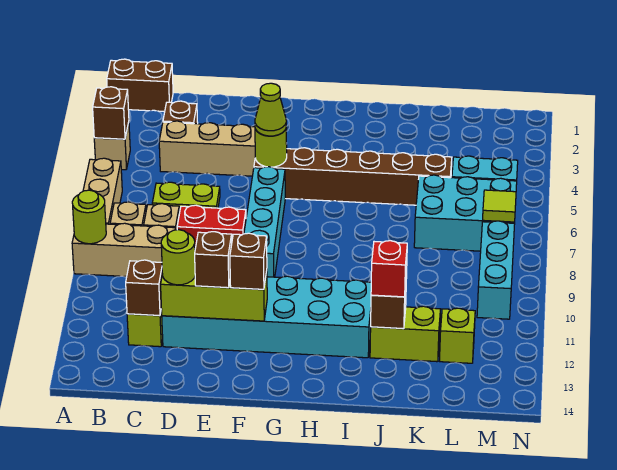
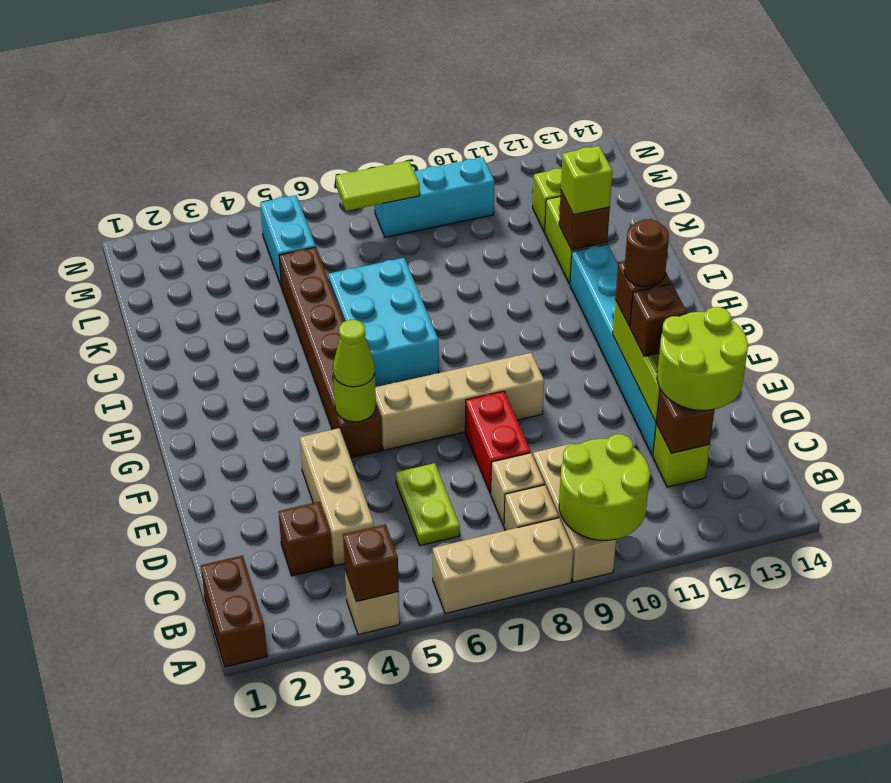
lime round brick A9 level 2 -> lime round brick A9:B10 level 2
cyan brick D11:I12 level 1 -> cyan brick D12:I12 level 1
lime round brick D12 level 3 -> lime round brick C12:D13 level 3
cyan brick F6:F9 level 1 -> tan brick F6:F9 level 1
none -> brown round brick F12 level 4
red brick J12 level 3 -> lime brick J12 level 3
cyan brick K6:M7 level 1 -> cyan brick H6:J7 level 1
lime tile M7 level 2 -> lime tile M7:M8 level 2

